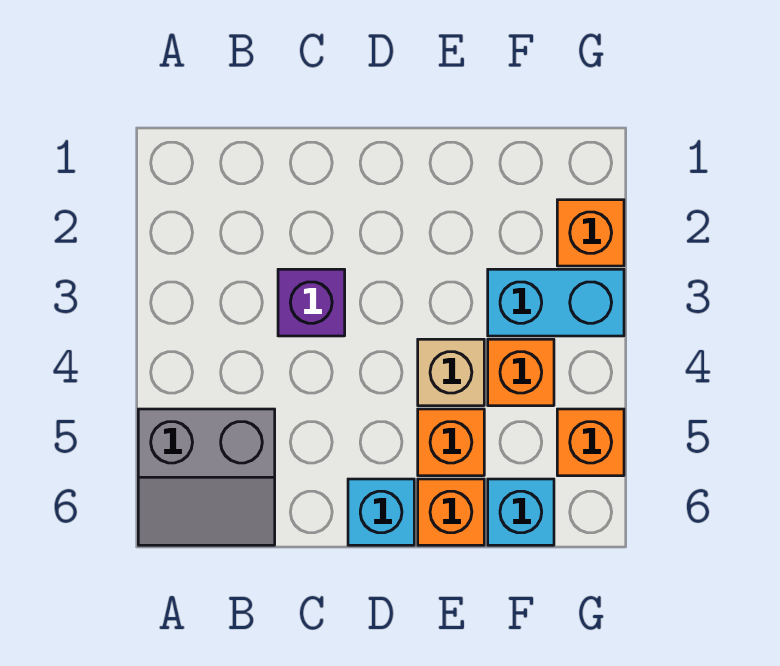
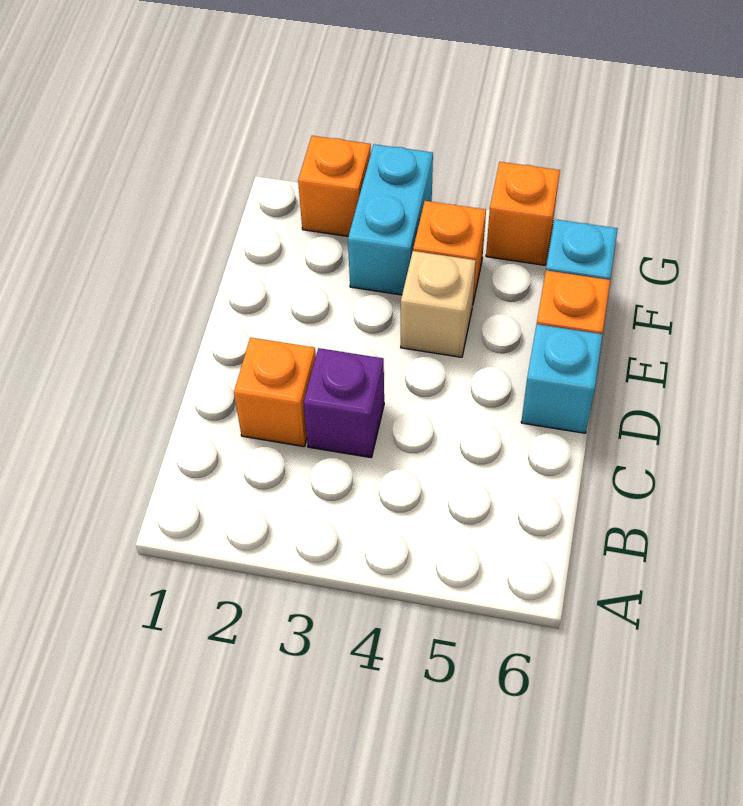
grey slope A5:B6 level 1 top 5 -> none
orange brick E5 level 1 -> orange brick C2 level 1

